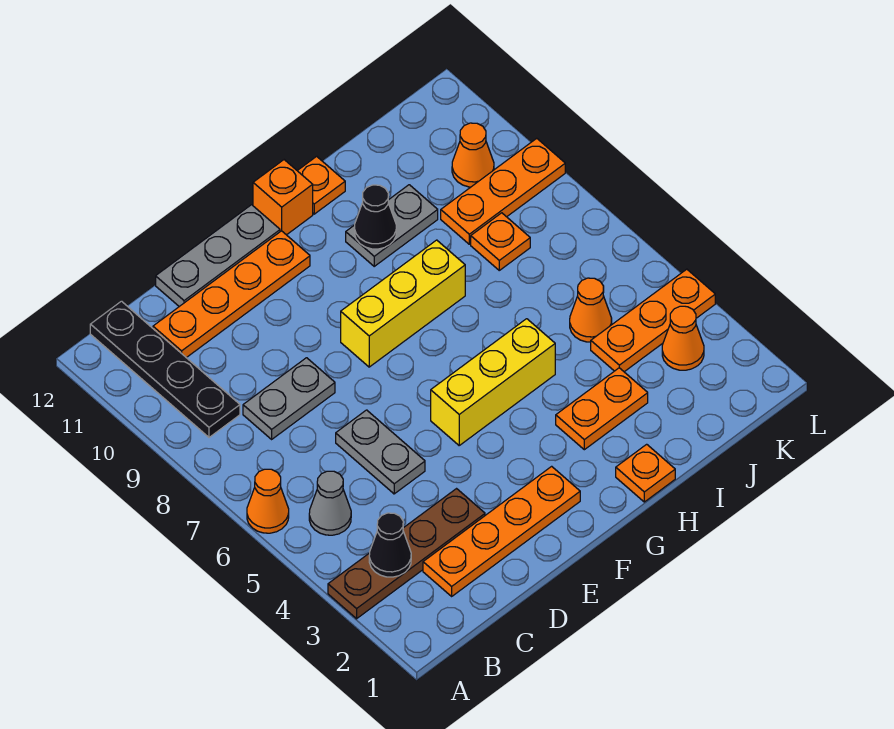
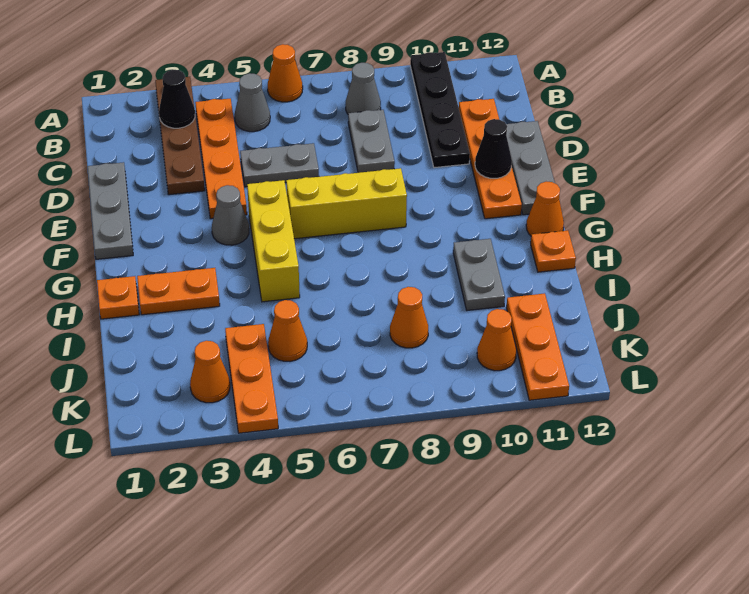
none -> grey cone B8 level 1
black plate B9:B12 level 1 -> black plate A10:D10 level 1
orange plate C2:F2 level 1 -> orange plate B4:E4 level 1
none -> grey plate D1:F1 level 1
none -> grey cone F4 level 1
yellow brick F8:H8 level 1 -> yellow brick F6:F8 level 1
orange brick G12 level 1 -> orange cone G12 level 1
orange plate H3:I3 level 1 -> orange plate H2:H3 level 1
black cone H10 level 2 -> black cone E11 level 2
orange plate J8 level 1 -> orange cone J8 level 1
orange plate J9:L9 level 1 -> orange plate J11:L11 level 1

